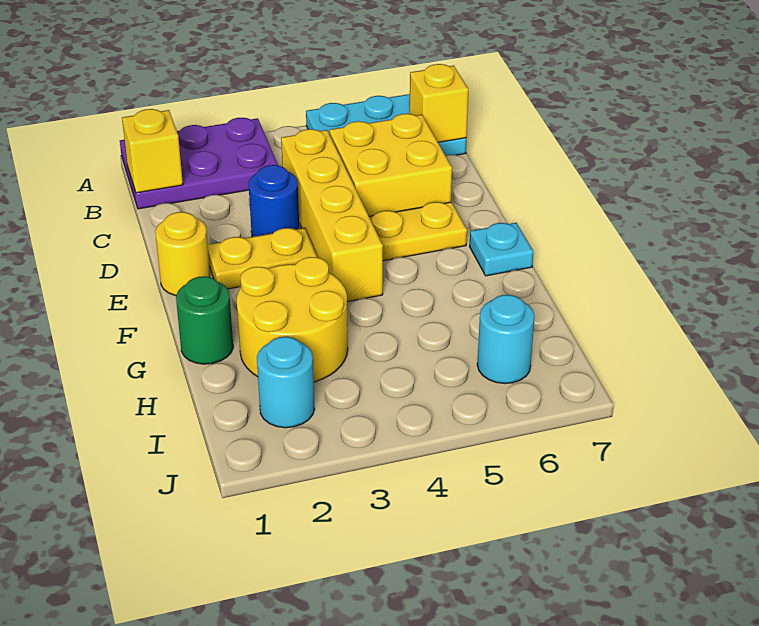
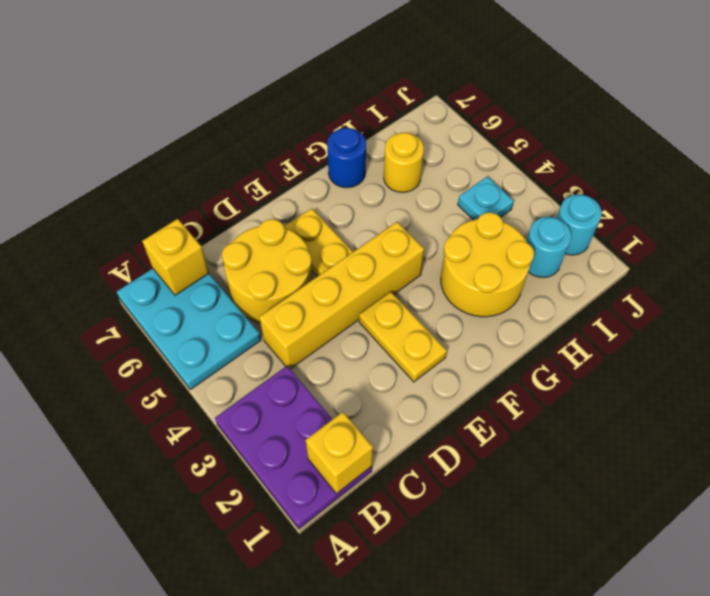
yellow brick C5:D6 level 1 -> yellow round brick C5:D6 level 1
blue round brick D3 level 1 -> blue round brick G7 level 1
yellow round brick E1 level 1 -> yellow round brick H6 level 1
cyan plate F7 level 1 -> cyan plate I4 level 1
green round brick G1 level 1 -> none
cyan round brick I6 level 1 -> cyan round brick J2 level 1

